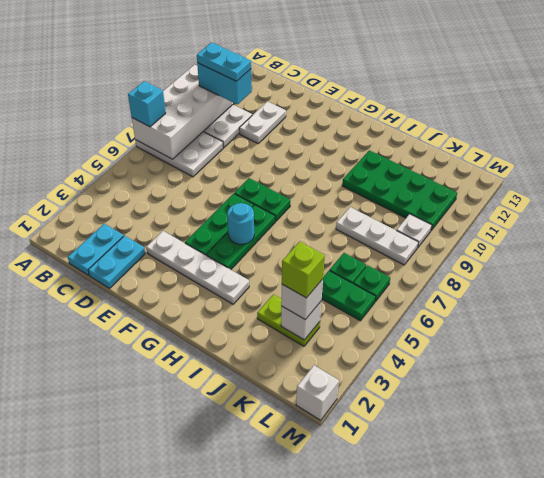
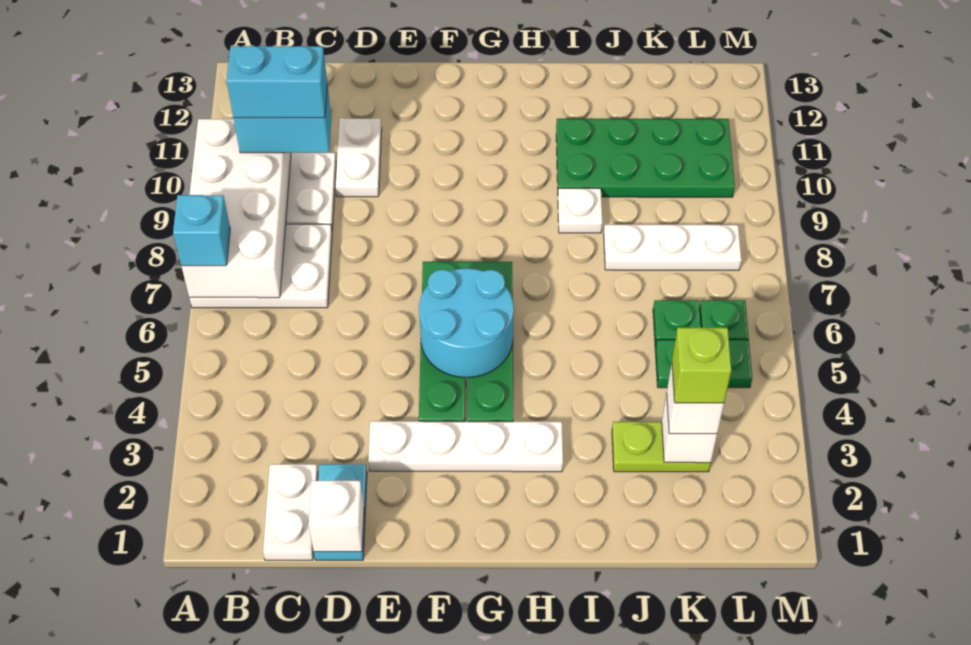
cyan plate B10:C10 level 4 -> cyan brick B10:C10 level 4
cyan plate C1:C2 level 1 -> white plate C1:C2 level 1
cyan round brick G5 level 2 -> cyan round brick F5:G6 level 2
white plate L9 level 1 -> white plate I9 level 1
white brick M1 level 1 -> white brick D1 level 2

